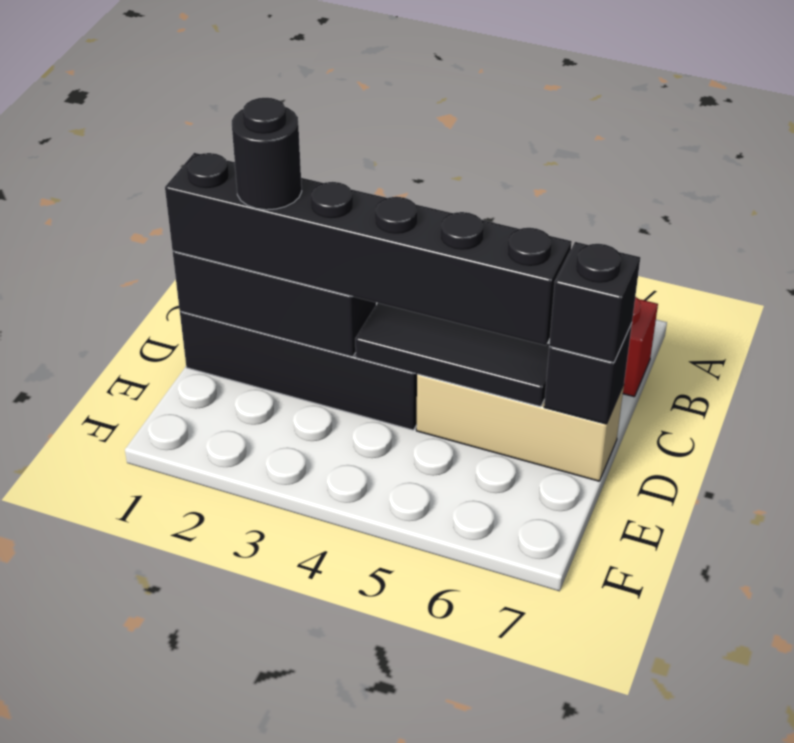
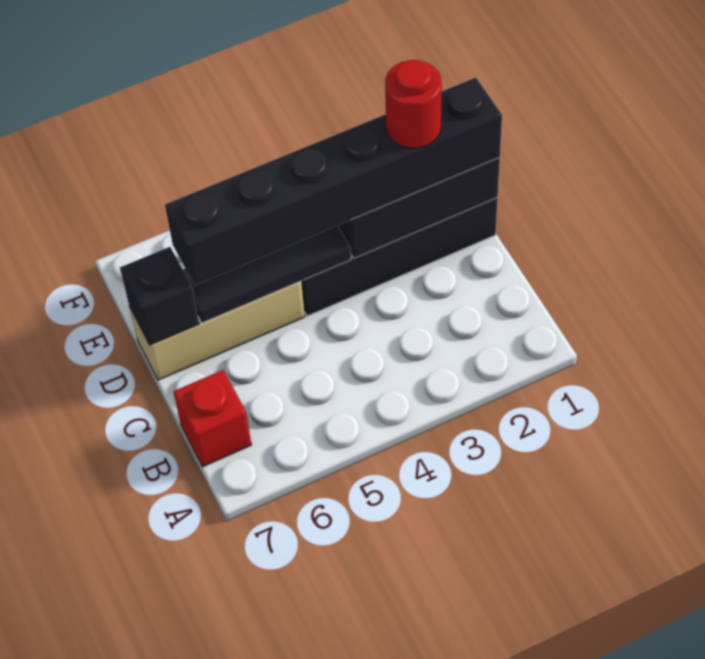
black round brick D2 level 4 -> red round brick D2 level 4
black brick D7 level 3 -> none

